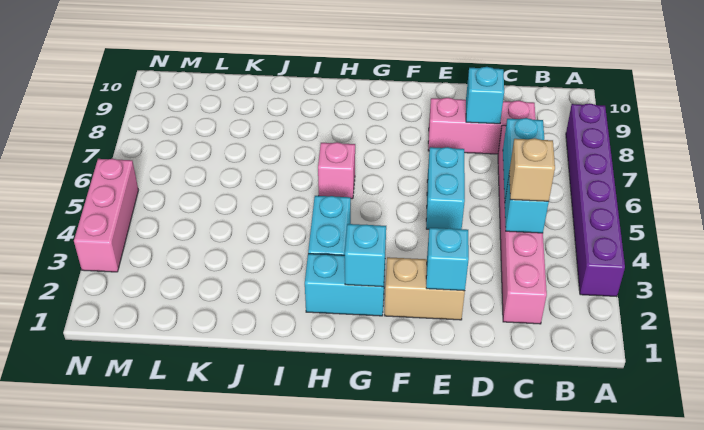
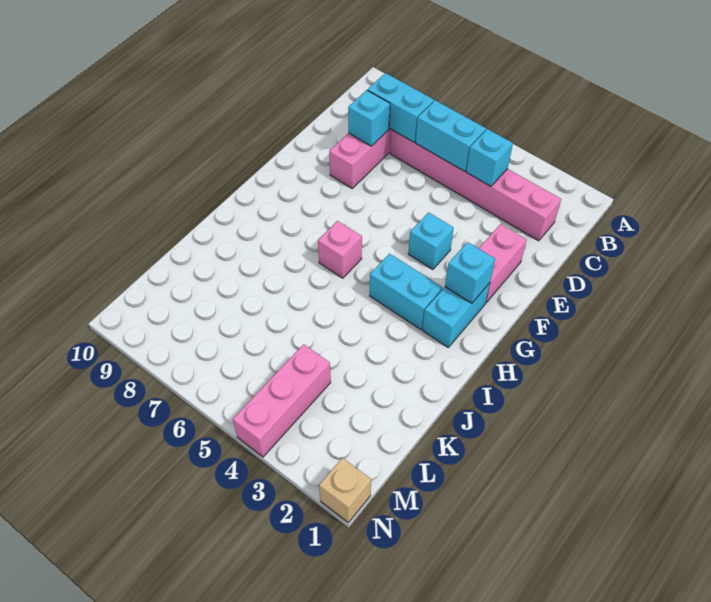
purple brick A3:A8 level 1 -> none
tan brick C4 level 3 -> tan brick N1 level 1
tan brick E2:F2 level 1 -> pink brick E2:F2 level 1
cyan brick E2 level 2 -> cyan brick F4 level 1
cyan brick E5:E6 level 1 -> cyan brick C7:C8 level 2
pink brick N3:N5 level 1 -> pink brick L4:N4 level 1

